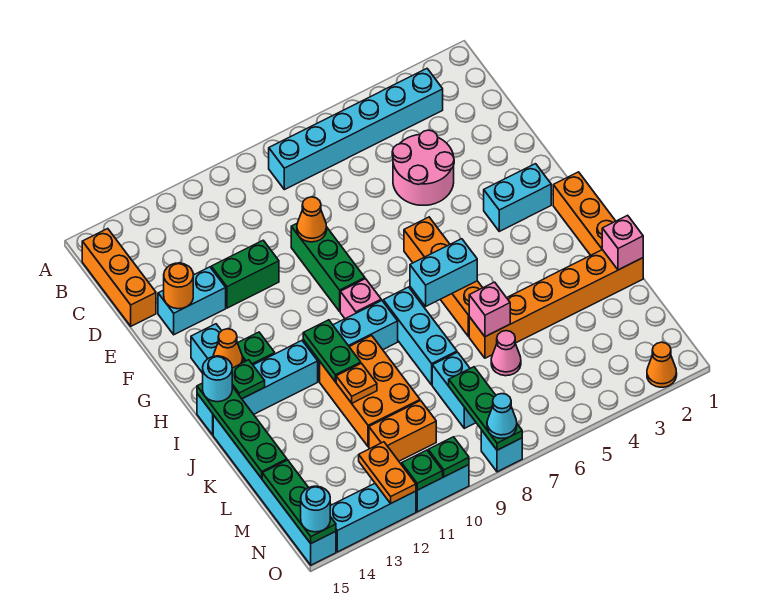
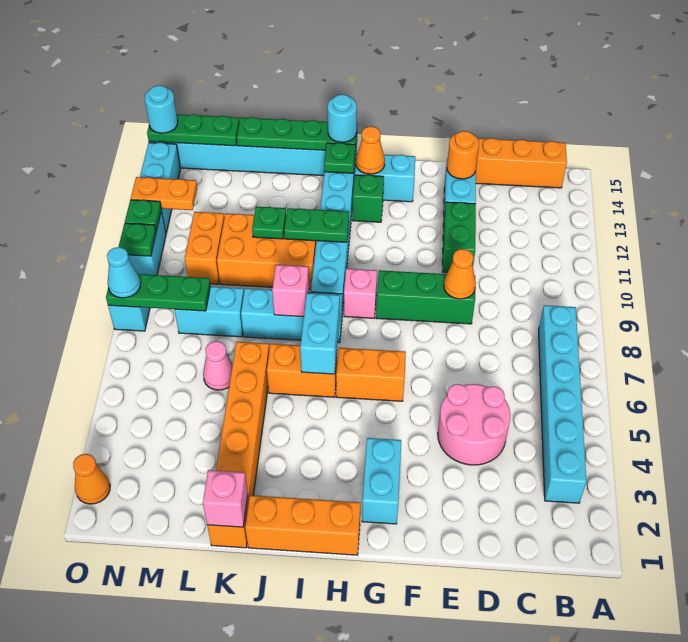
pink brick K6 level 2 -> pink brick J8 level 2
orange plate K11 level 2 -> green plate K11 level 2

